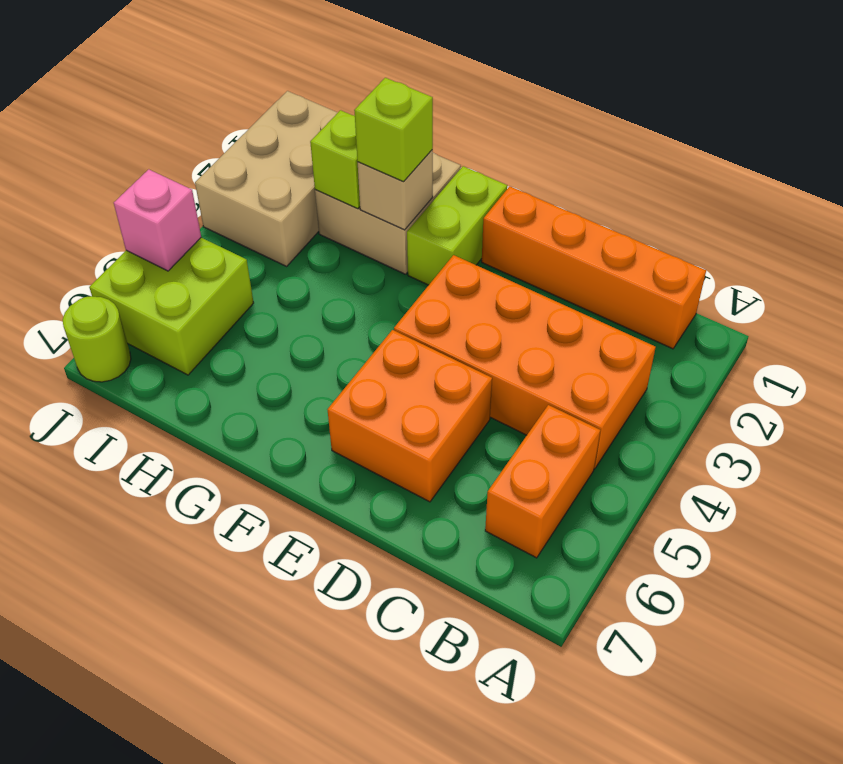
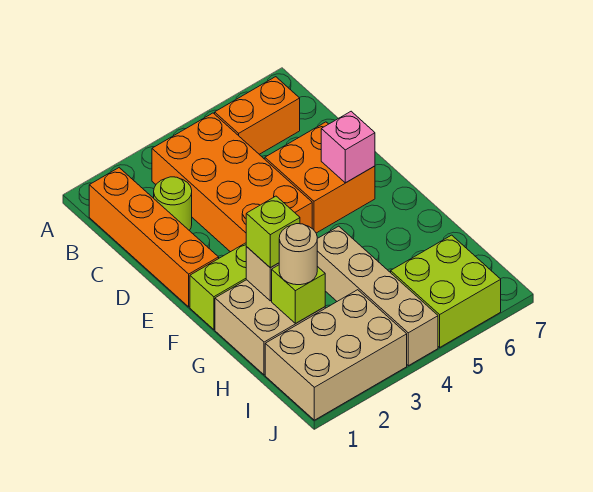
none -> tan brick G4:J4 level 1
none -> tan round brick H2 level 3
pink brick J5 level 2 -> pink brick E6 level 2
lime round brick J7 level 1 -> lime round brick C2 level 1

